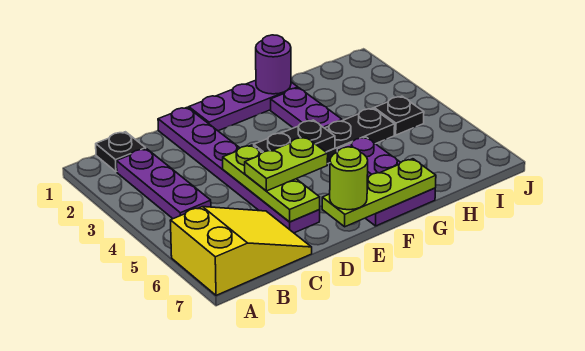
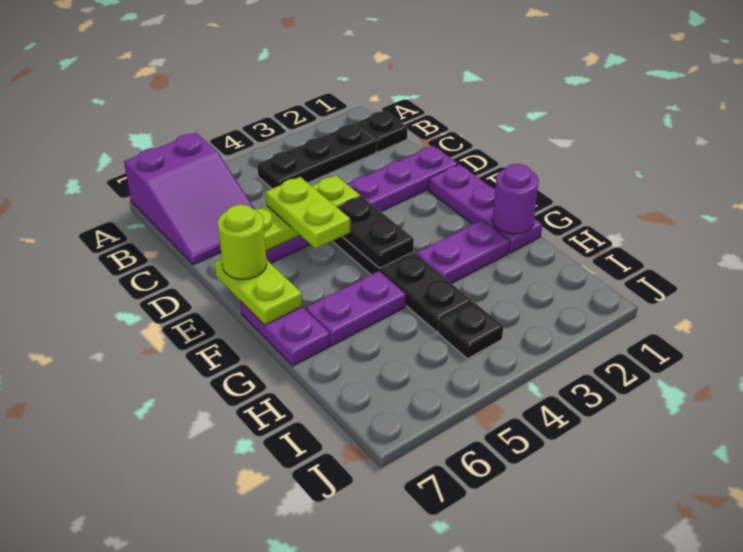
yellow slope A6:C7 level 1 top A -> purple slope A6:C7 level 1 top A
purple plate B2:B4 level 1 -> black plate B2:B4 level 1
lime plate E7:G7 level 2 -> lime plate E7:F7 level 2

